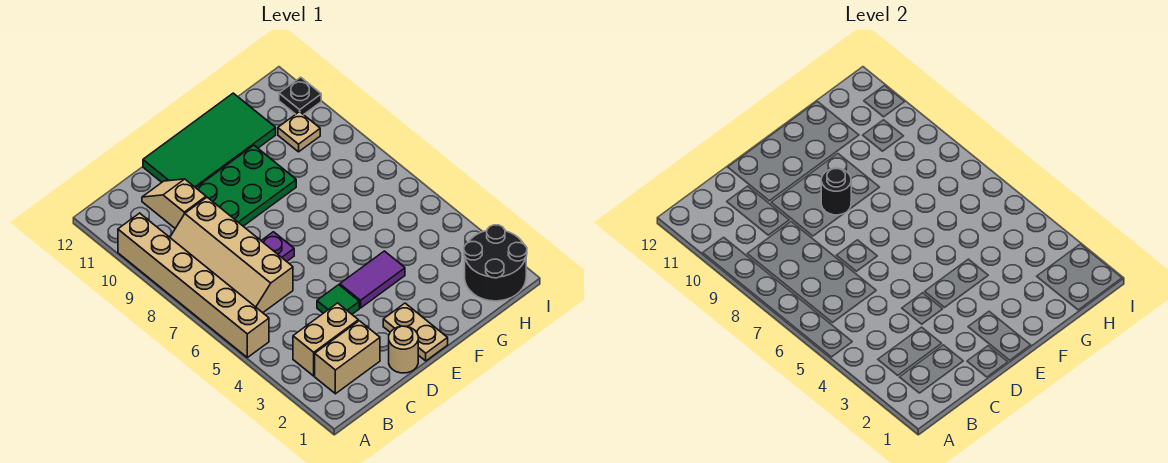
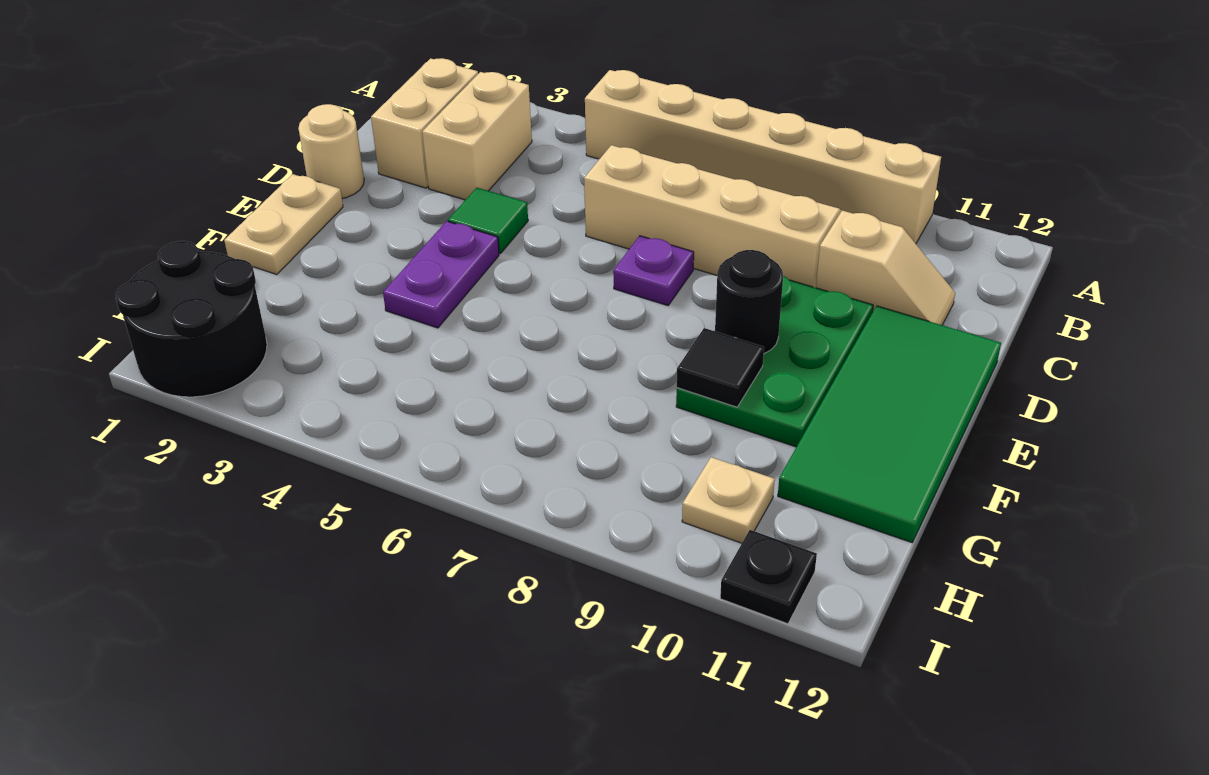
tan plate E1:E2 level 1 -> tan plate E1:F1 level 1
purple tile E4:F4 level 1 -> purple plate E4:F4 level 1
none -> black tile F9 level 2

